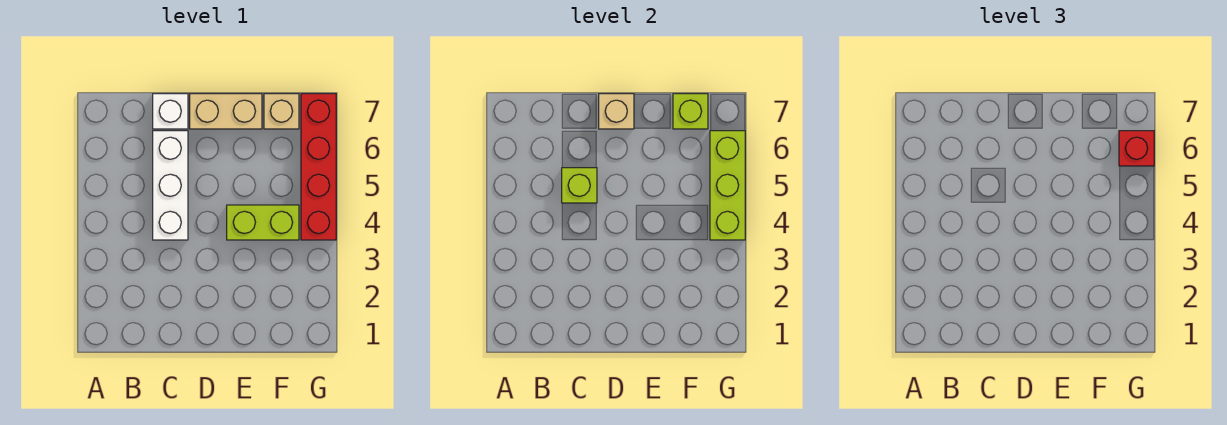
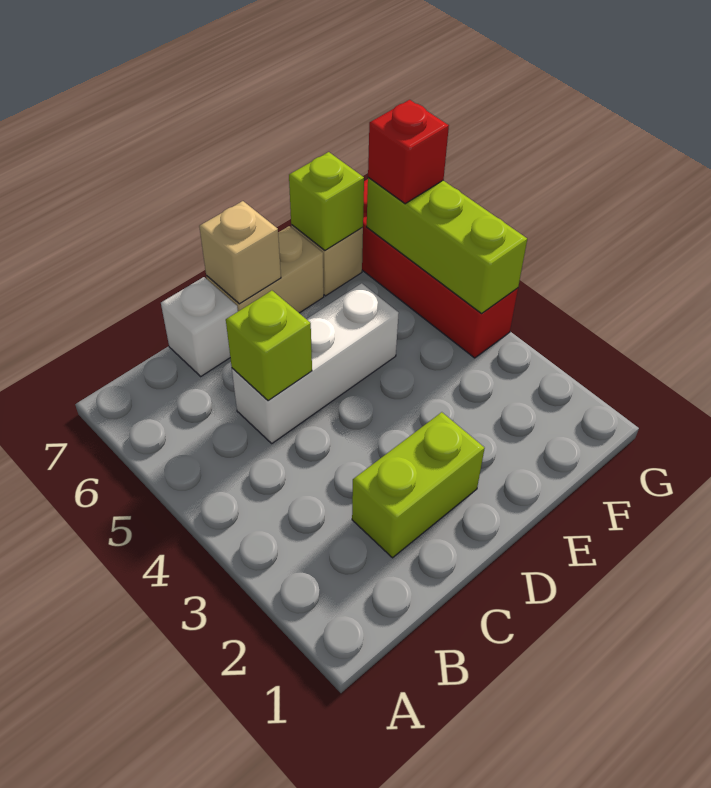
white brick C4:C6 level 1 -> white brick C5:E5 level 1
lime brick E4:F4 level 1 -> lime brick C2:D2 level 1

